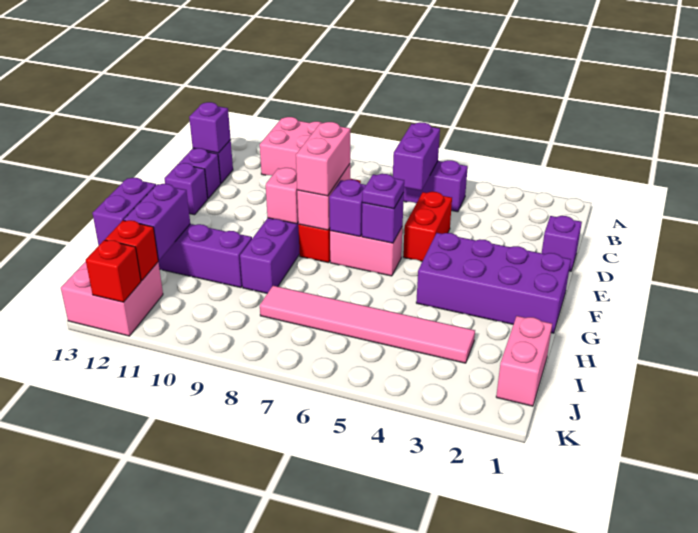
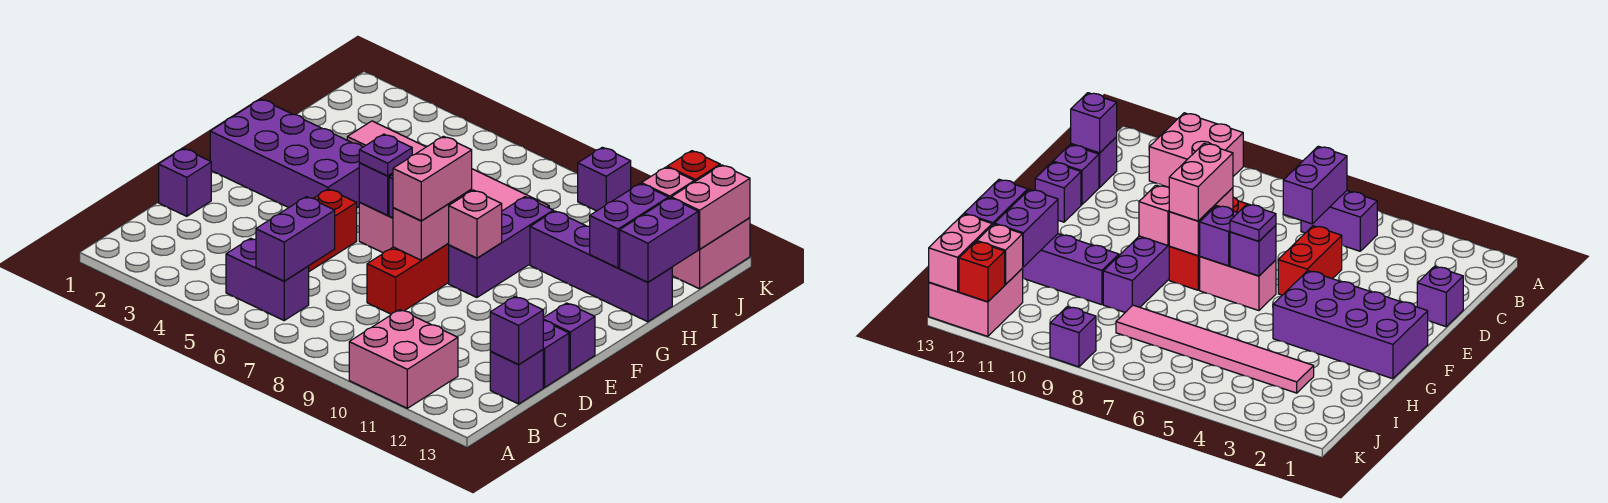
pink brick I1:J1 level 1 -> pink brick J13:K13 level 2
red brick J12 level 2 -> pink brick J12 level 2
none -> purple brick K9 level 1

